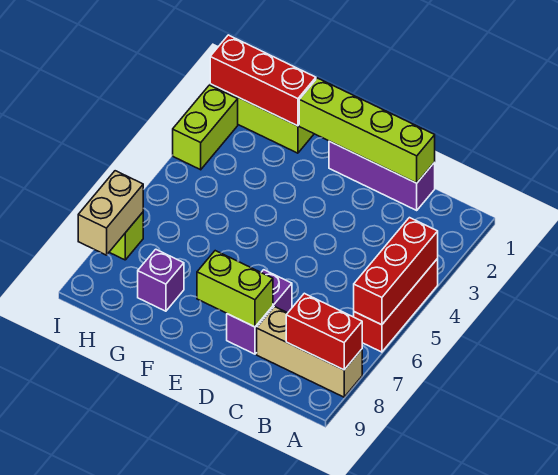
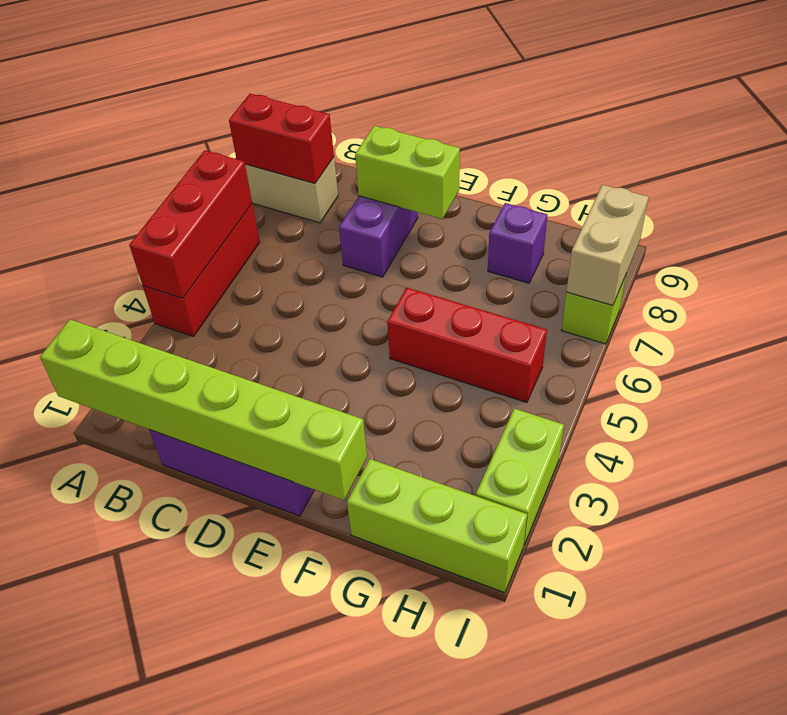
tan brick A8:C8 level 1 -> tan brick A8:B8 level 1
lime brick C1:F1 level 2 -> lime brick A1:F1 level 2
red brick G1:I1 level 2 -> red brick F5:H5 level 1

